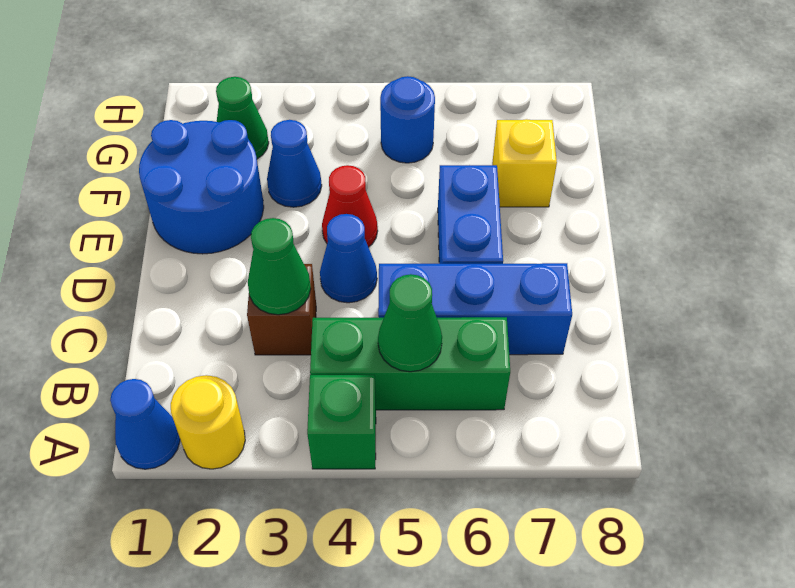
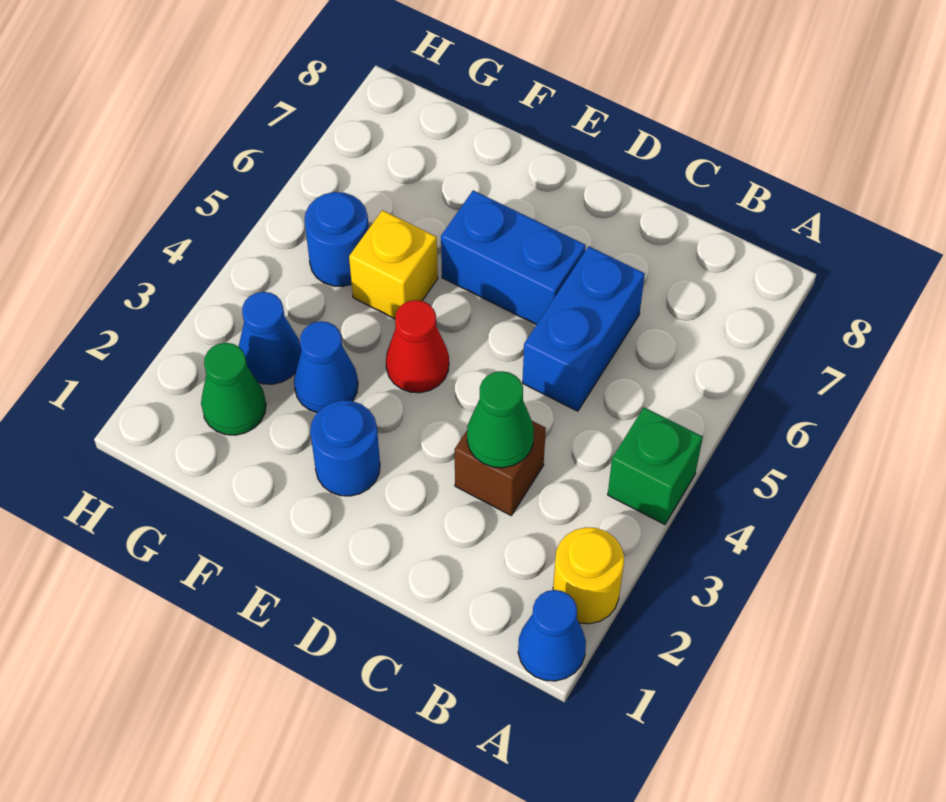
green brick B4:B6 level 1 -> none
green cone B5 level 2 -> none
blue brick C5:C7 level 1 -> blue brick C5:C6 level 1
blue cone D4 level 1 -> blue cone G3 level 1
blue round brick E1:F2 level 1 -> blue round brick E2 level 1
yellow brick F7 level 1 -> yellow brick F5 level 1

